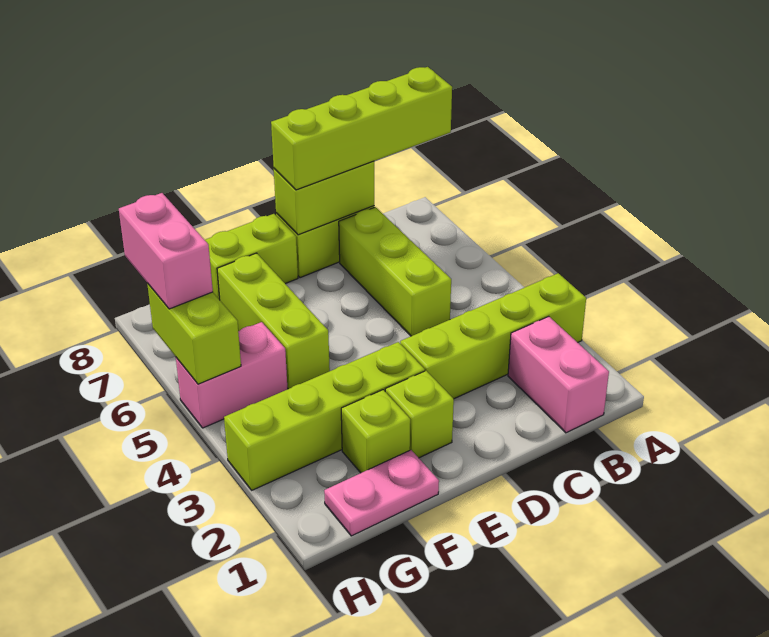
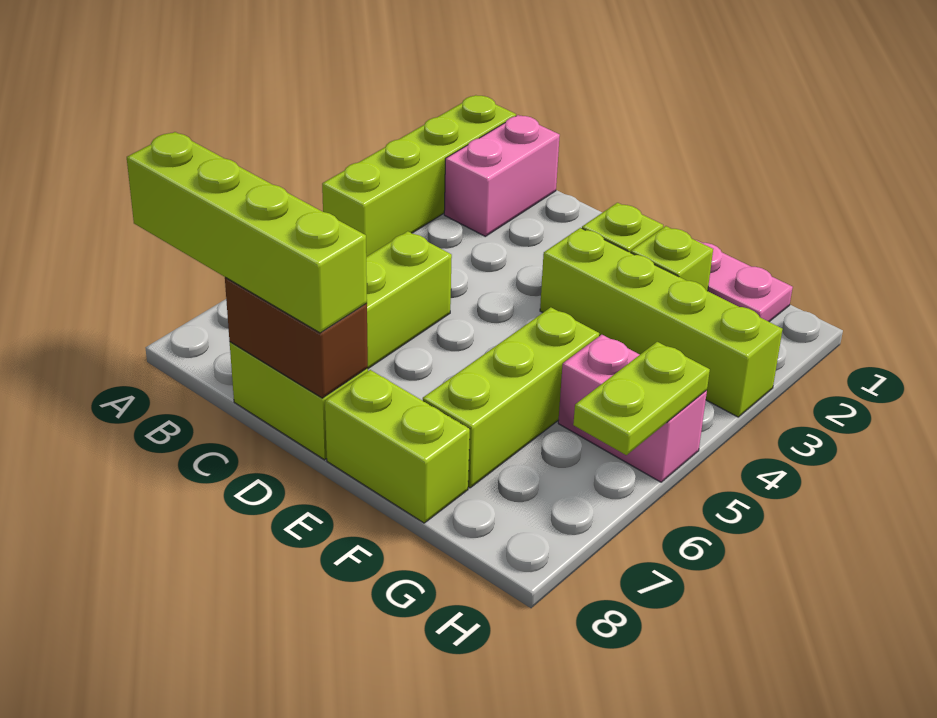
lime brick A3:D3 level 1 -> lime brick A1:A4 level 1
lime brick C8:D8 level 2 -> brown brick C8:D8 level 2
lime brick H5:H6 level 2 -> lime plate H5:H6 level 2
pink brick H6:H7 level 3 -> none

